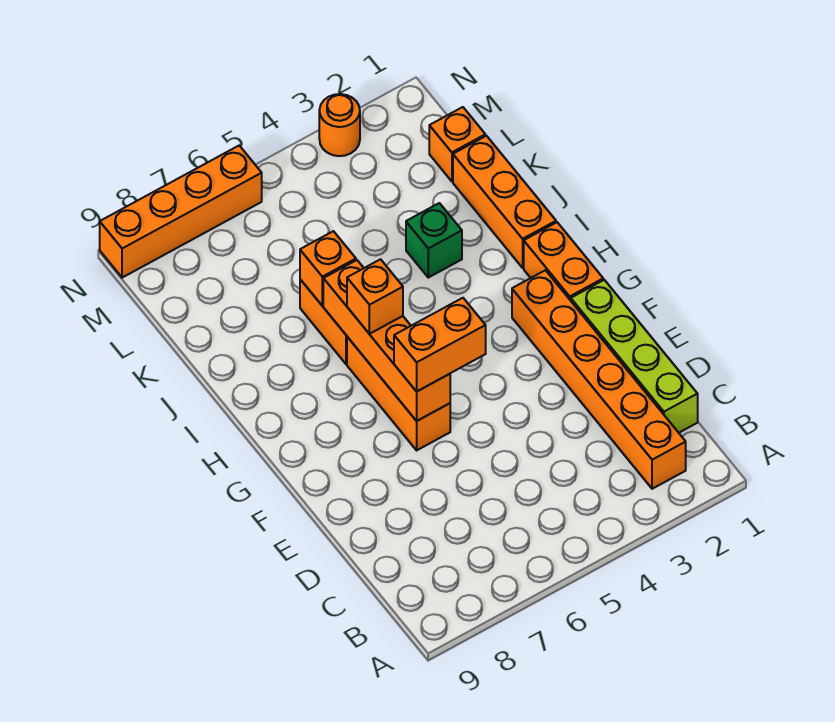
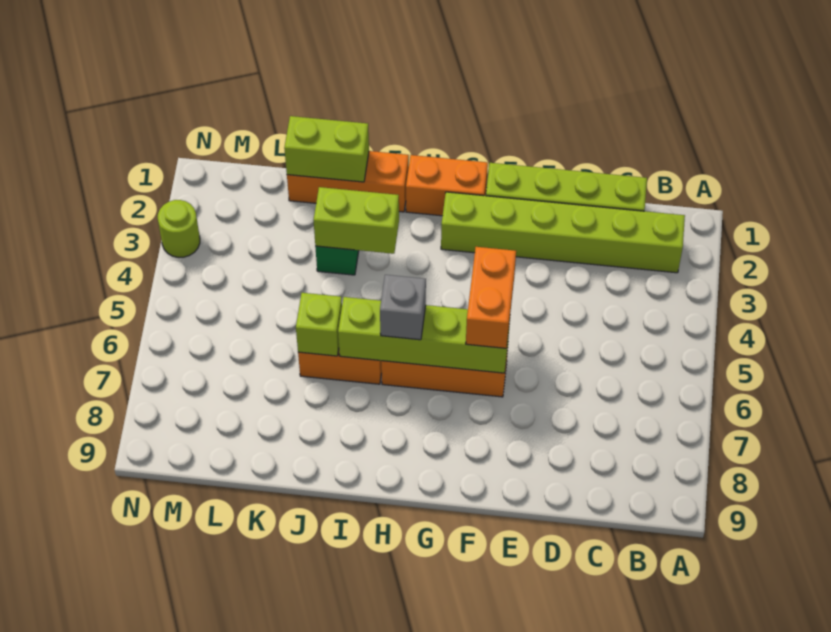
orange brick B2:G2 level 1 -> lime brick B2:G2 level 1
orange brick F6:I6 level 2 -> lime brick F6:I6 level 2
orange brick H6 level 3 -> grey brick H6 level 3
none -> lime brick I3:J3 level 2
none -> lime brick J1:K1 level 2
orange brick J6 level 2 -> lime brick J6 level 2
orange brick L1 level 1 -> none
orange round brick N3 level 1 -> lime round brick N3 level 1
orange brick N6:N9 level 1 -> none

